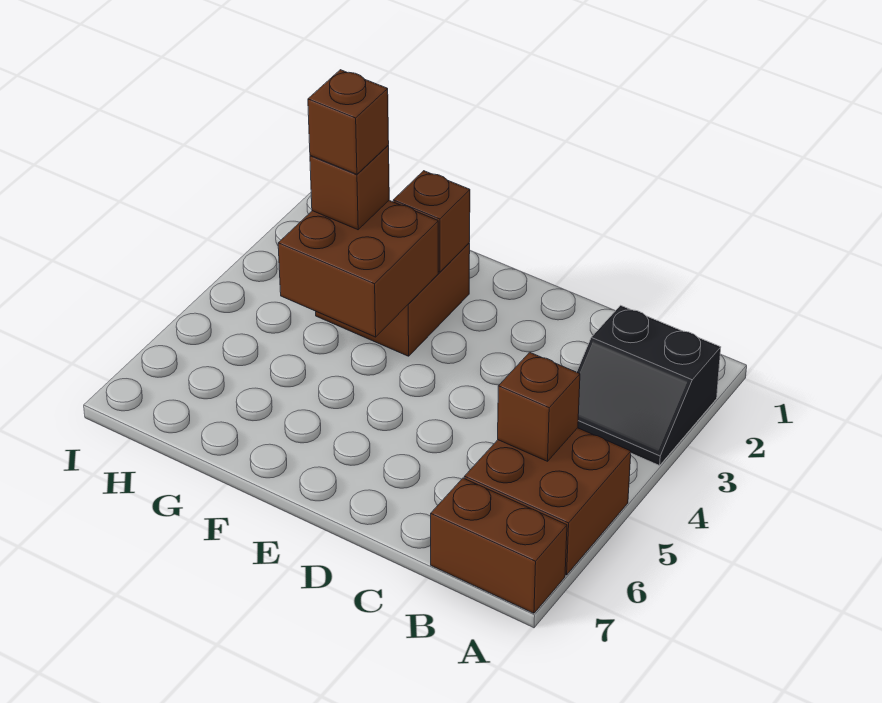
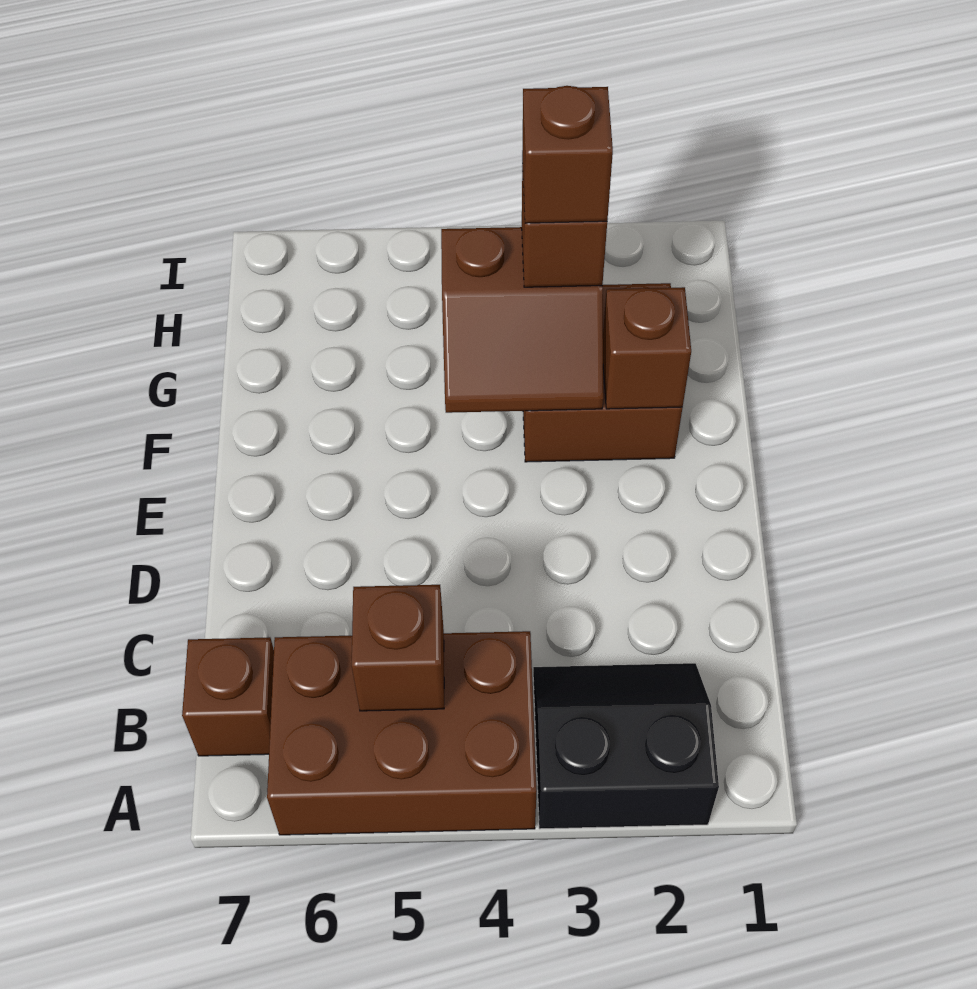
black slope A2:B3 level 1 top 2 -> black slope A2:B3 level 1 top A
brown brick A5:B6 level 1 -> brown brick A4:B6 level 1
brown brick A7:B7 level 1 -> brown brick B7 level 1
brown brick F3:G4 level 2 -> brown slope F3:G4 level 2 top G

